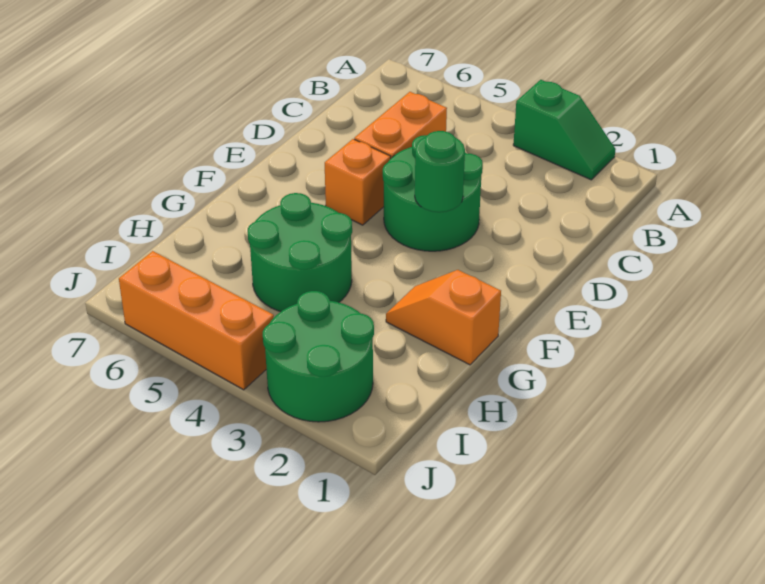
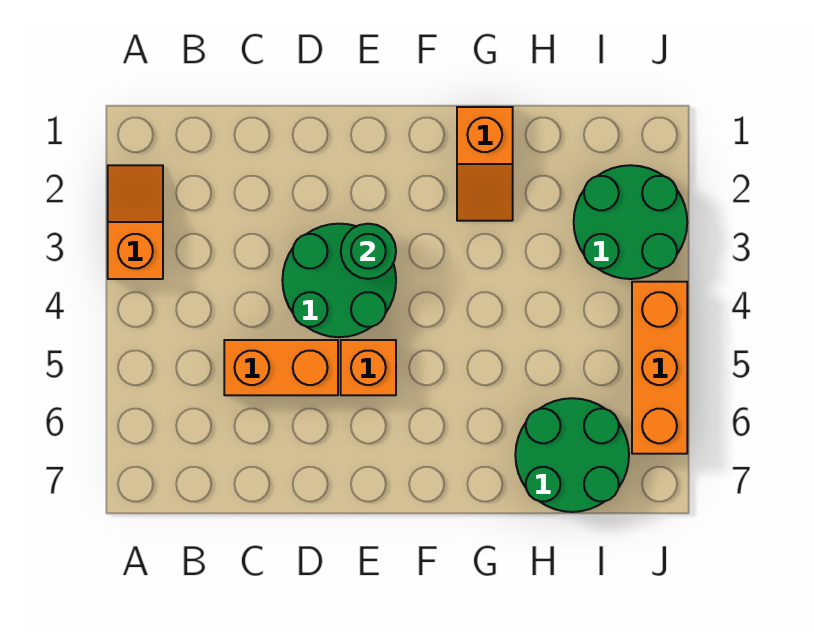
green slope A2:A3 level 1 top 3 -> orange slope A2:A3 level 1 top 3
green round brick G4:H5 level 1 -> green round brick H6:I7 level 1

